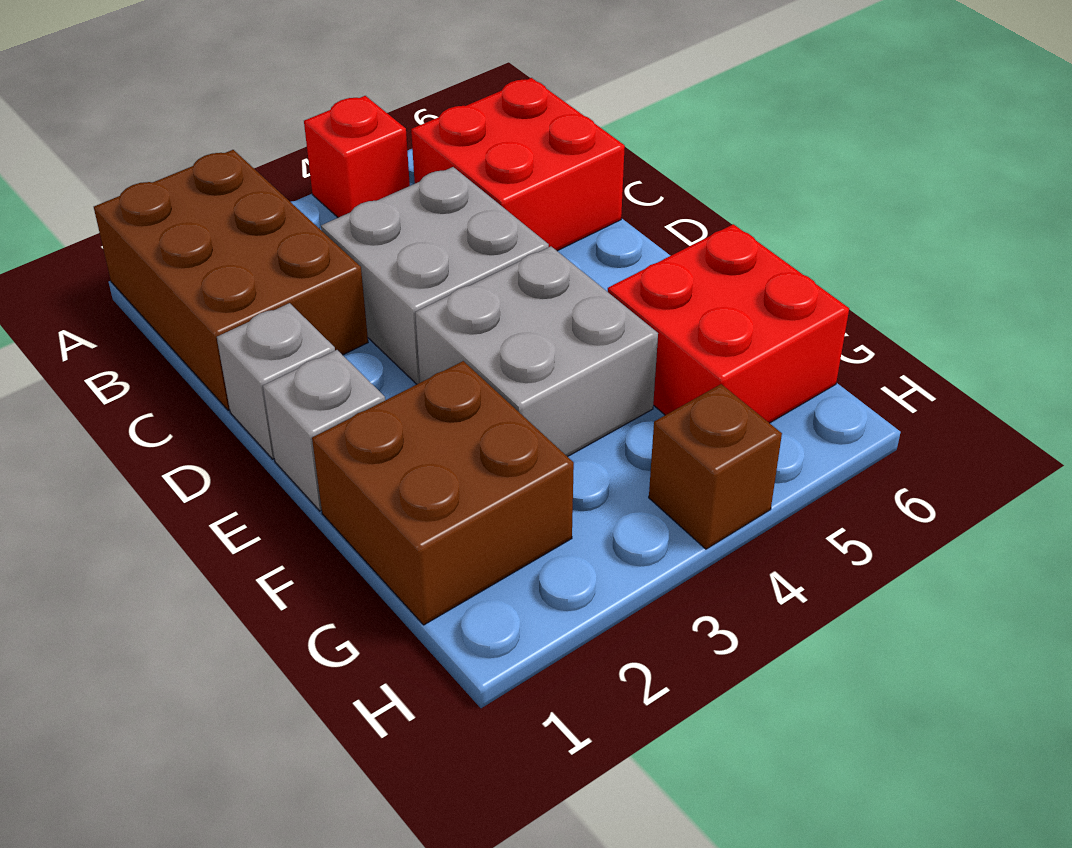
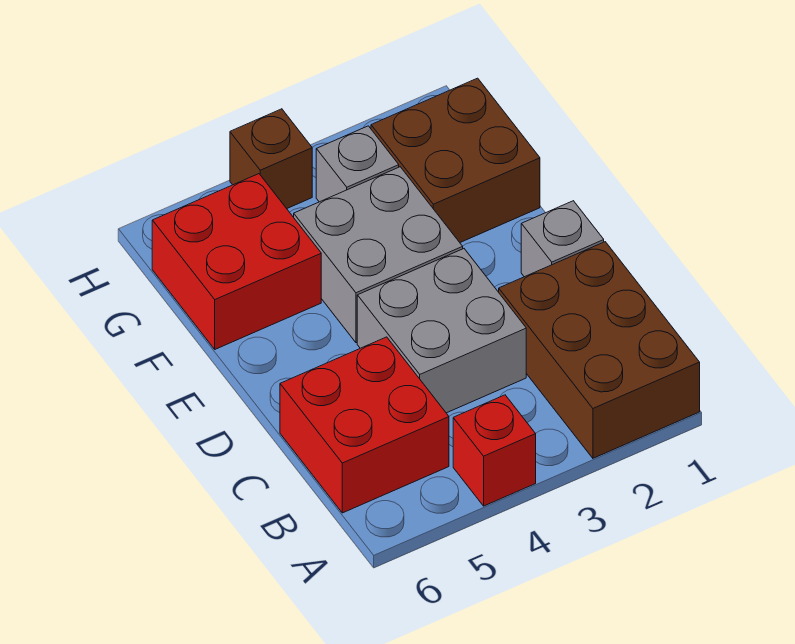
grey brick E1 level 1 -> grey brick G3 level 1

